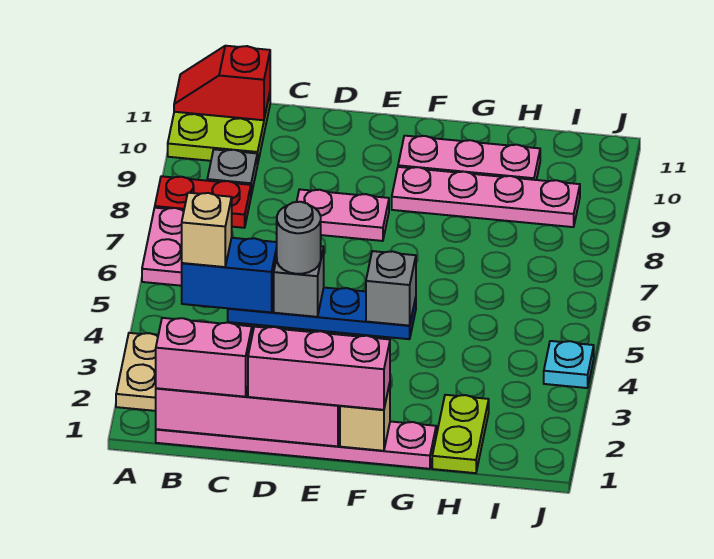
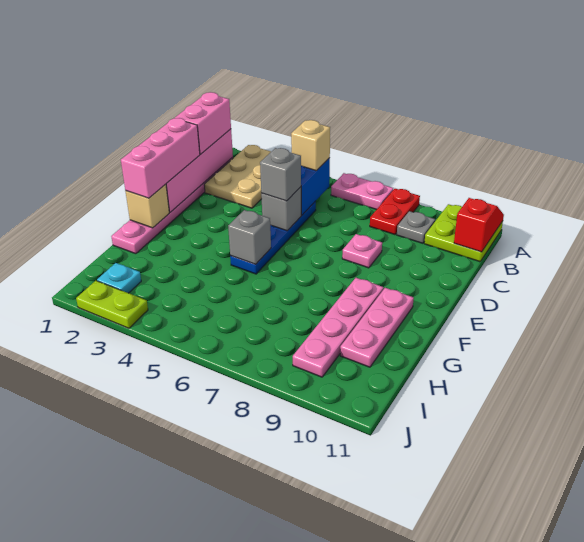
grey round brick D5 level 3 -> grey brick D5 level 3
pink plate D8:E8 level 1 -> pink plate D8 level 1
lime plate H1:H2 level 1 -> lime plate J2:J3 level 1
cyan plate J4 level 1 -> cyan plate I2 level 1

